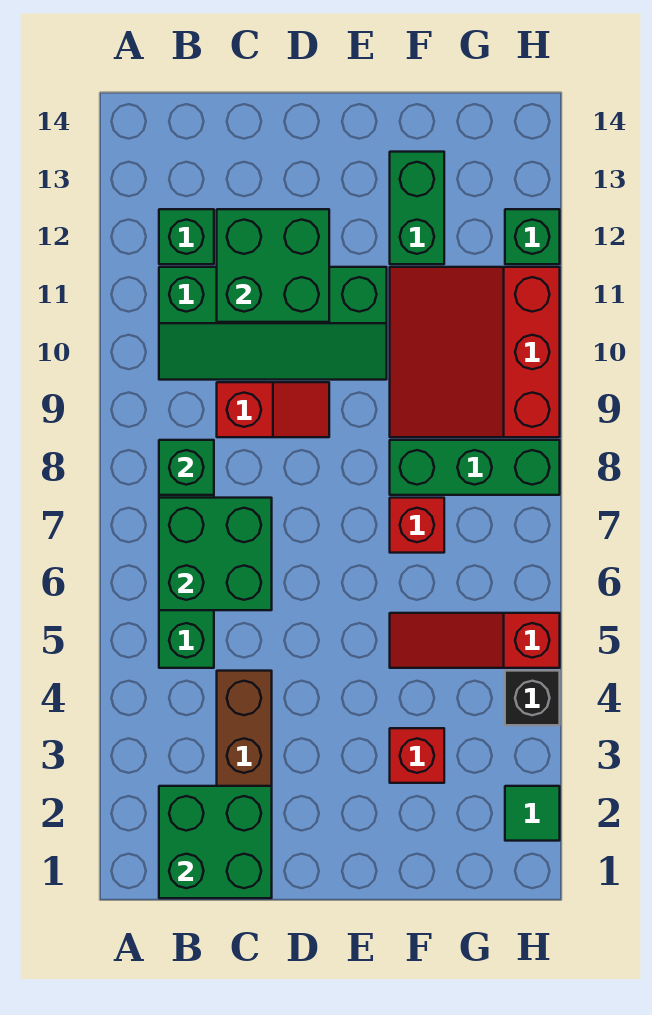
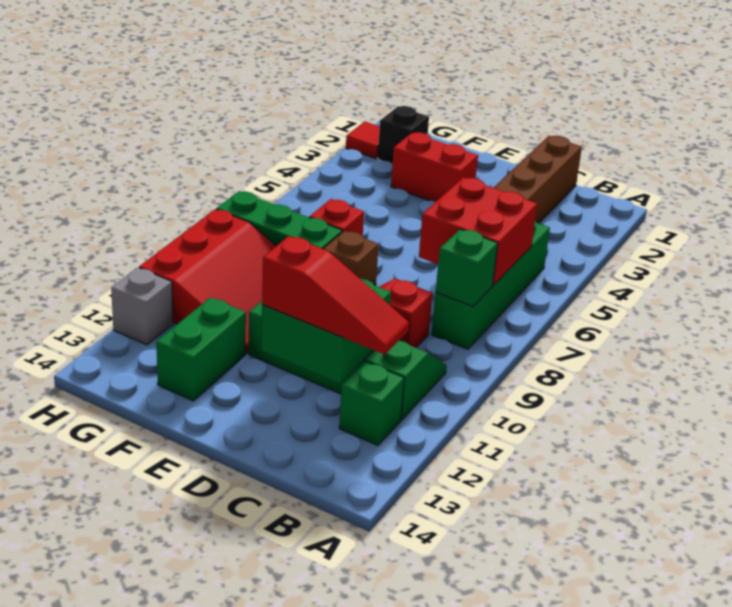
green brick B1:C2 level 2 -> none
green brick B6:C7 level 2 -> red brick B6:C7 level 2
none -> brown brick E8 level 1
red brick F3 level 1 -> red brick E3:F3 level 1
red slope F5:H5 level 1 top H -> red slope B12:D12 level 3 top D
green tile H2 level 1 -> red tile H2 level 1
black brick H4 level 1 -> black brick G2 level 1
green brick H12 level 1 -> grey brick H12 level 1

